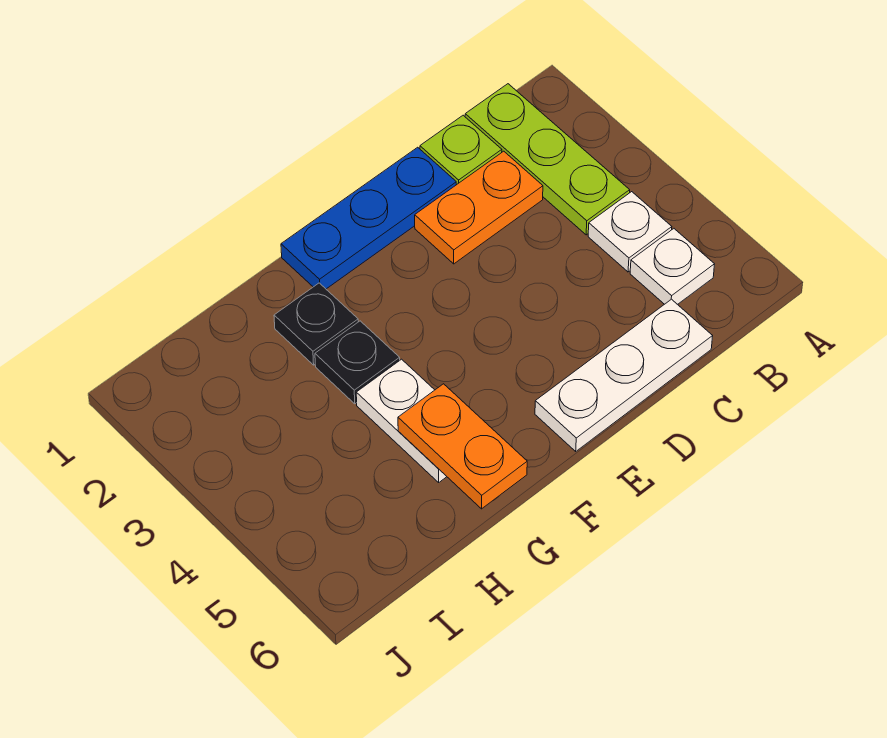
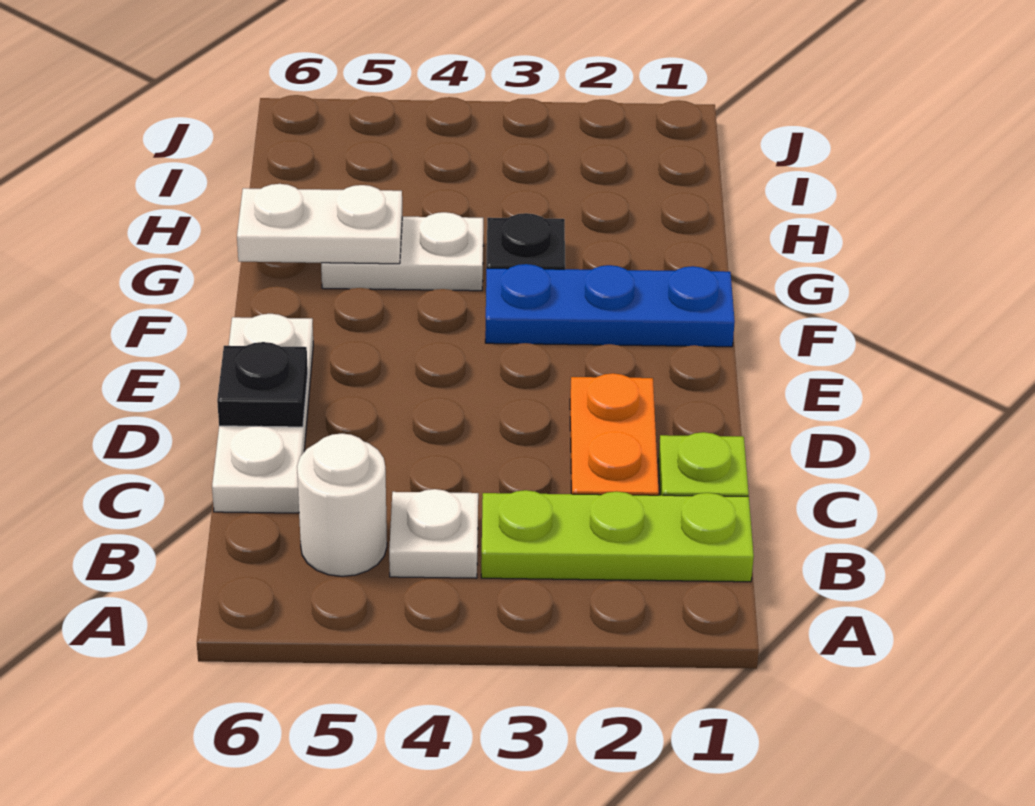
white plate B5 level 1 -> white round brick B5 level 1
blue plate D1:F1 level 1 -> blue plate F1:F3 level 1
black plate G2 level 1 -> black plate D6 level 2
orange plate G5:G6 level 2 -> white plate G5:G6 level 2

